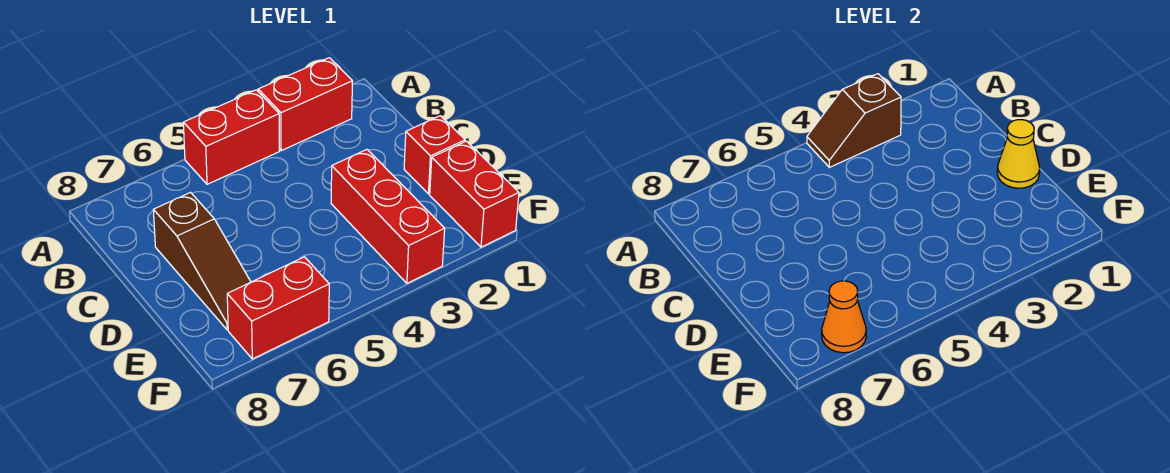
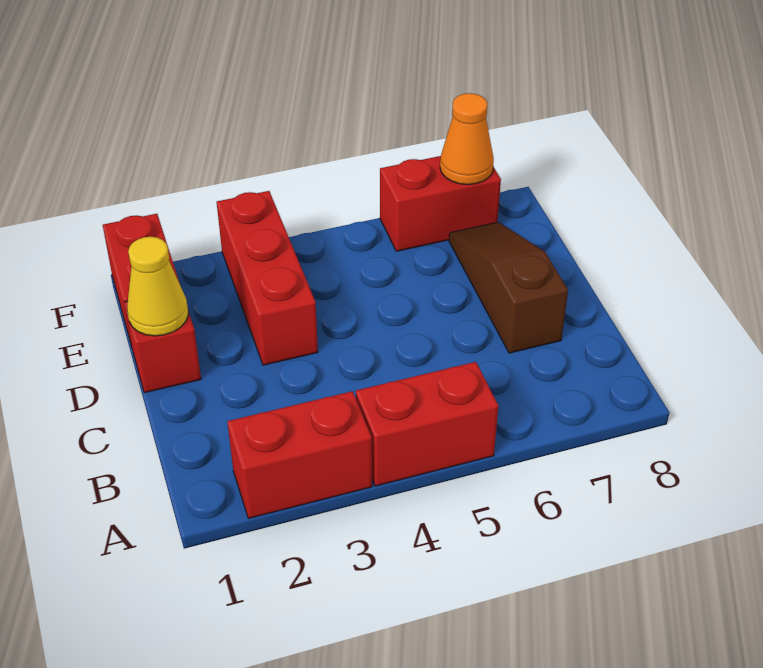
brown slope A3:A4 level 2 top 3 -> none

